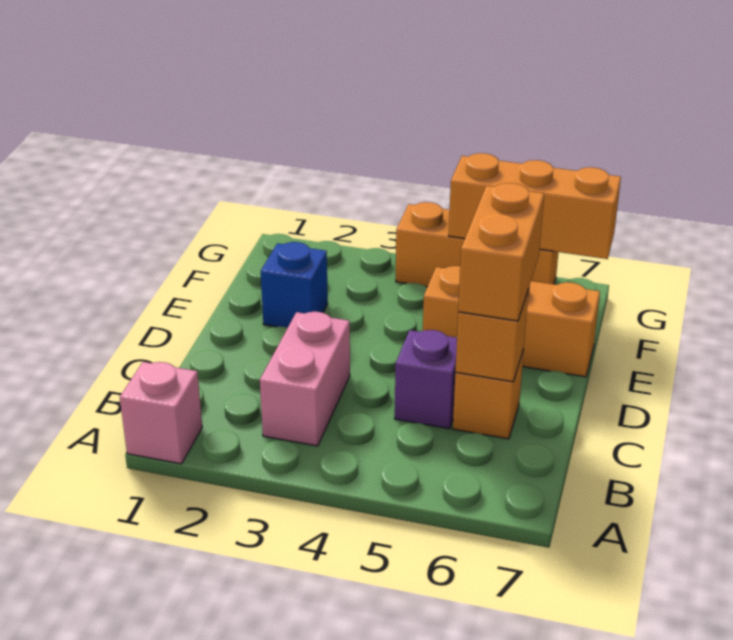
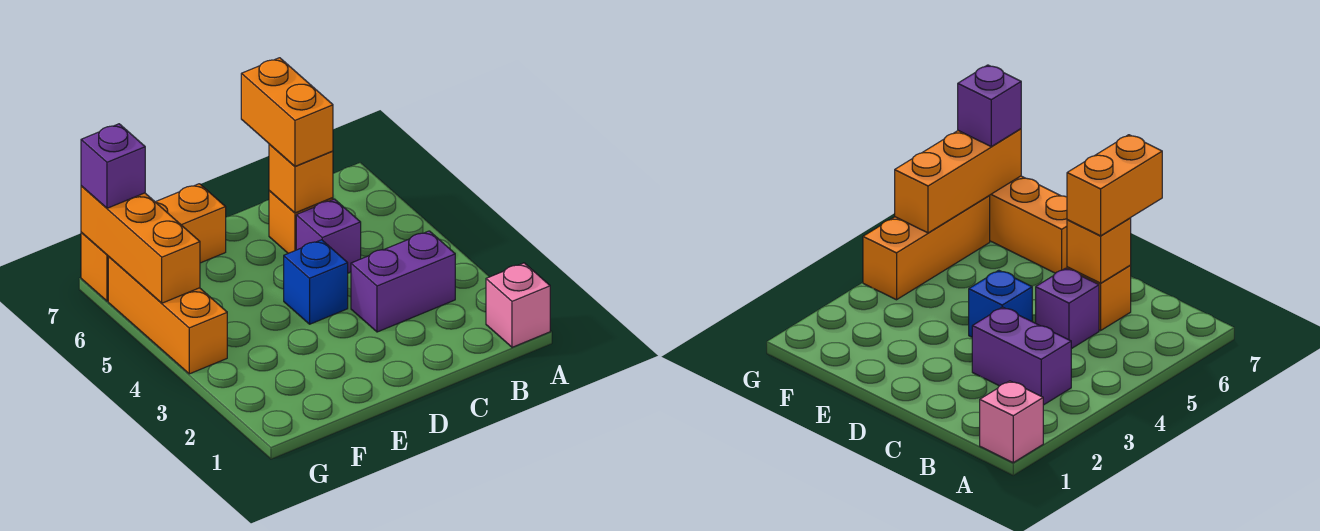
pink brick B3:C3 level 1 -> purple brick B3:C3 level 1
orange brick C6:D6 level 3 -> orange brick C6:C7 level 3
blue brick E2 level 1 -> blue brick D4 level 1
orange brick E5:E7 level 1 -> orange brick E7:G7 level 1
none -> purple brick G7 level 3

